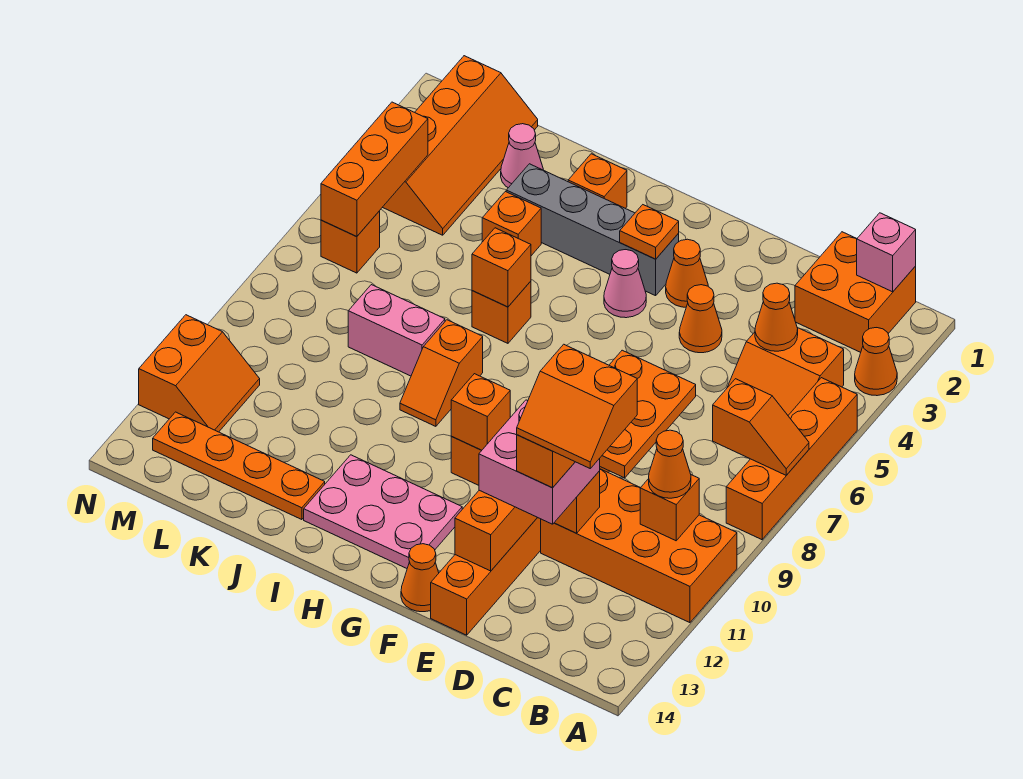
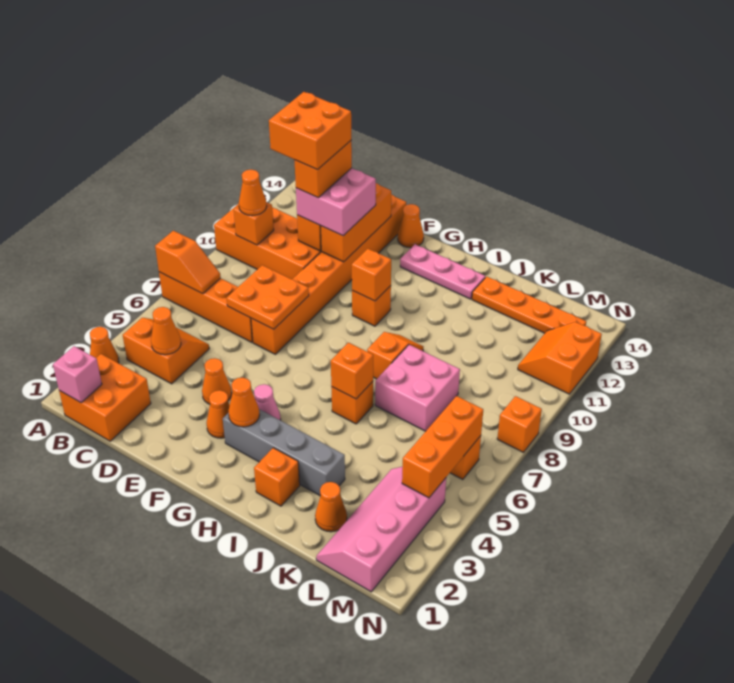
orange brick A5:A8 level 1 -> orange brick A7:D7 level 1
orange slope A7:B7 level 2 top B -> orange slope A7:B7 level 2 top A
orange slope C11:D12 level 5 top 11 -> orange brick C11:D12 level 5
orange plate D7:E9 level 2 -> orange plate D7:E8 level 2
orange plate G3 level 2 -> orange cone G3 level 2
pink plate G12:I13 level 1 -> pink plate G13:I13 level 1
orange brick J4 level 1 -> orange brick N8 level 1
pink brick J8:K8 level 1 -> pink brick J7:K8 level 1
pink cone K2 level 1 -> orange cone K2 level 1
orange slope L1:M4 level 1 top M -> pink slope L1:M4 level 1 top M

